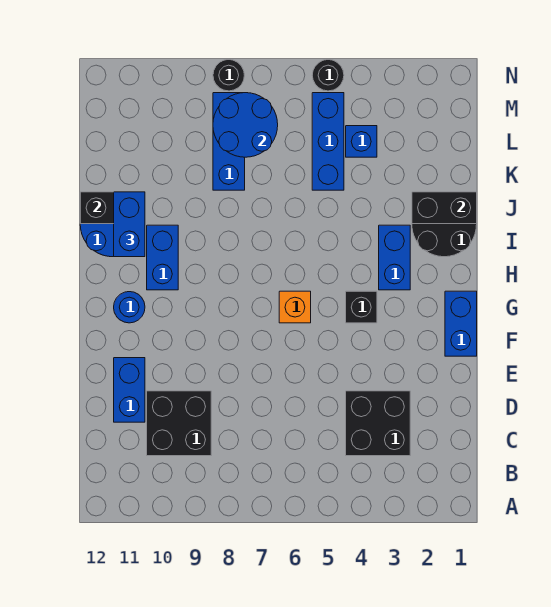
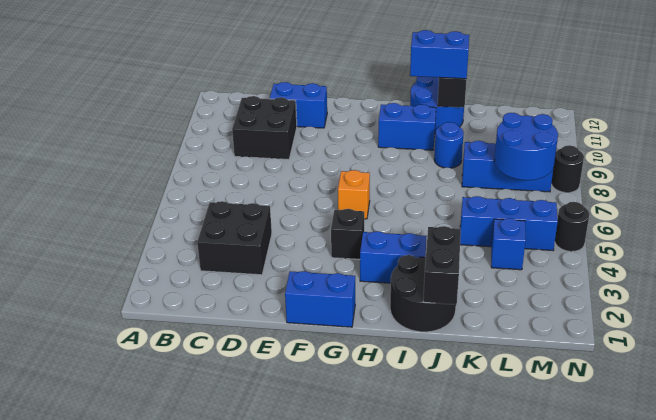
blue round brick G11 level 1 -> blue round brick J9 level 1

